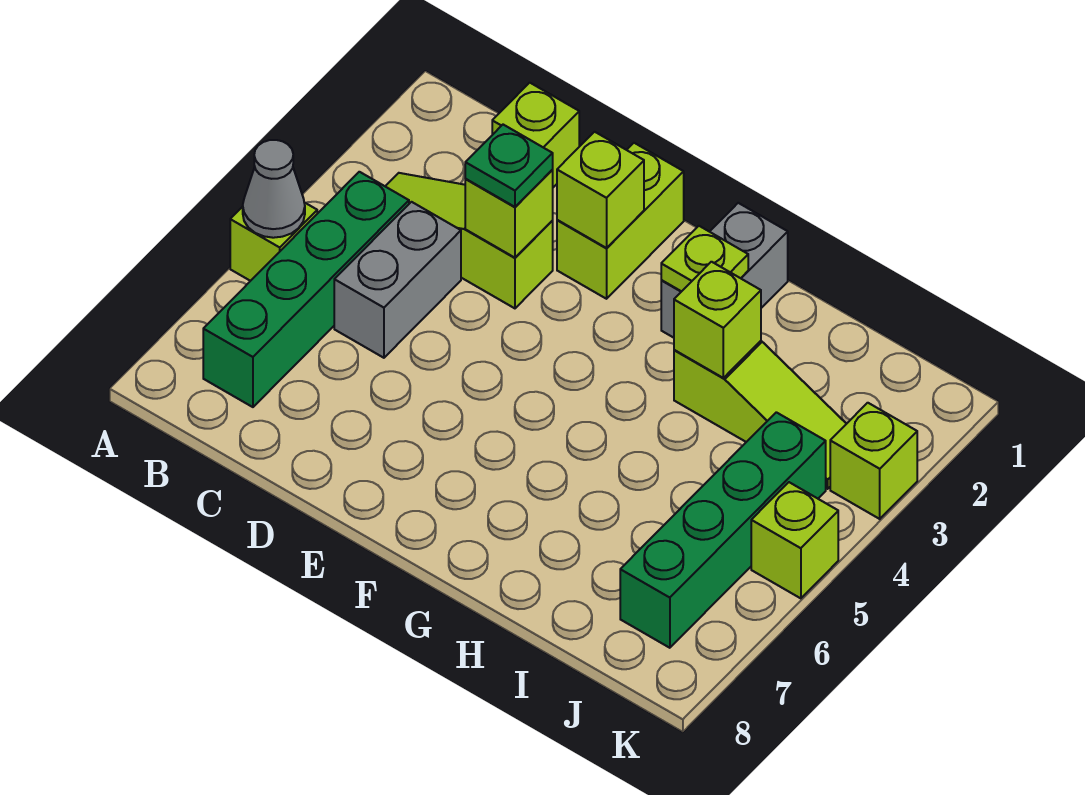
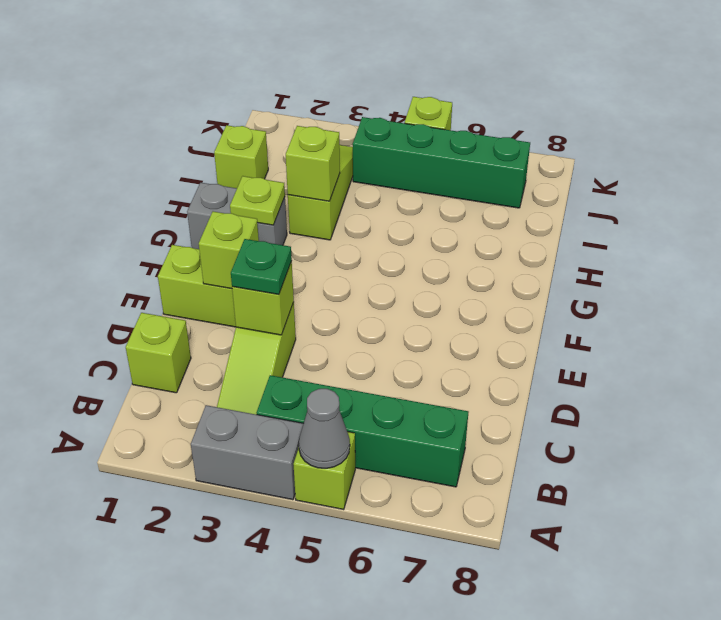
grey brick C4:C5 level 1 -> grey brick A3:A4 level 1
lime brick K3 level 1 -> lime brick I1 level 1

